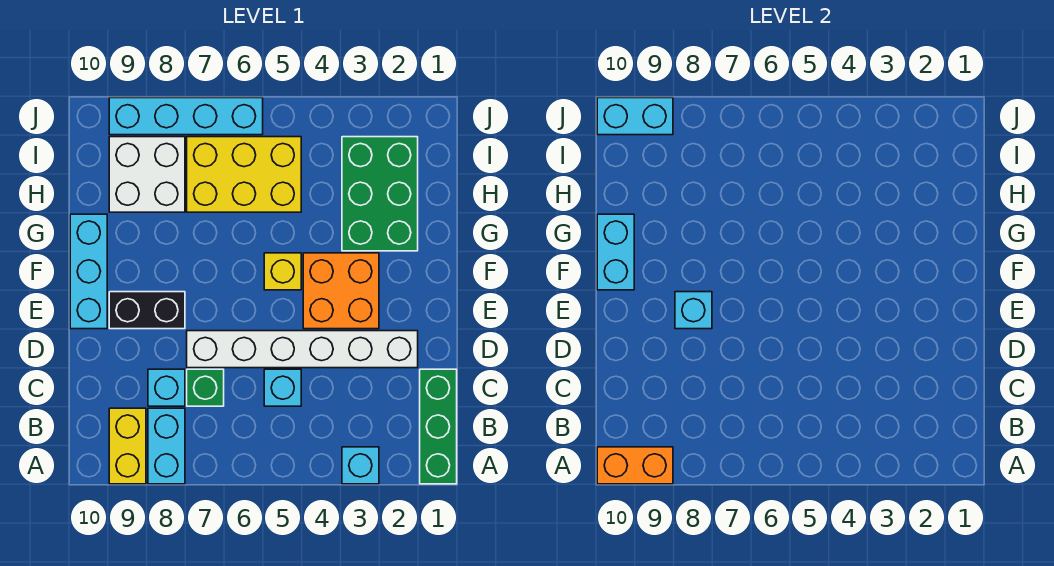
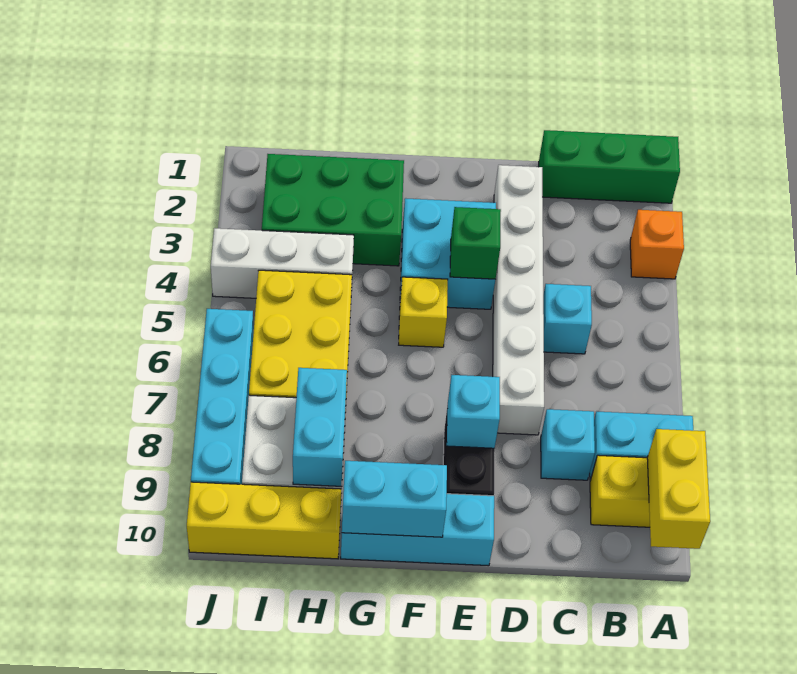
cyan brick A3 level 1 -> orange brick A3 level 1
orange brick A9:A10 level 2 -> yellow brick A9:A10 level 2
green brick C7 level 1 -> green brick E4 level 2
orange brick E3:F4 level 1 -> cyan brick E3:F4 level 1
none -> white brick H4:J4 level 1
none -> yellow brick H10:J10 level 1
cyan brick J9:J10 level 2 -> cyan brick H8:H9 level 2

